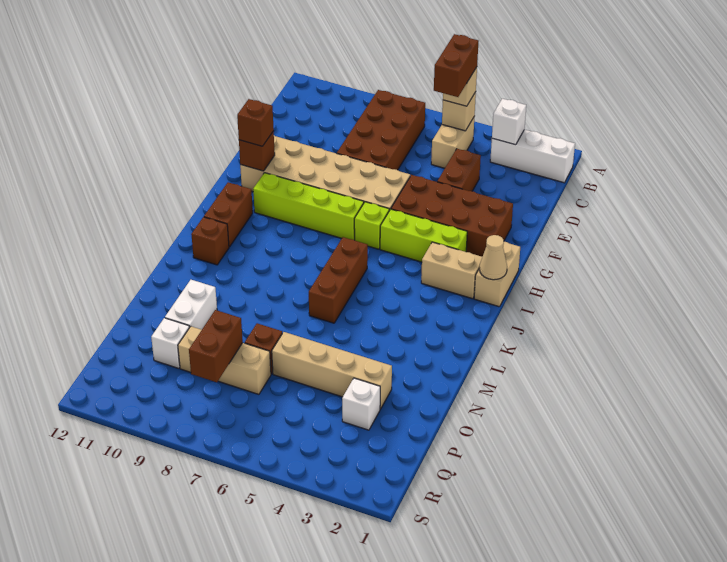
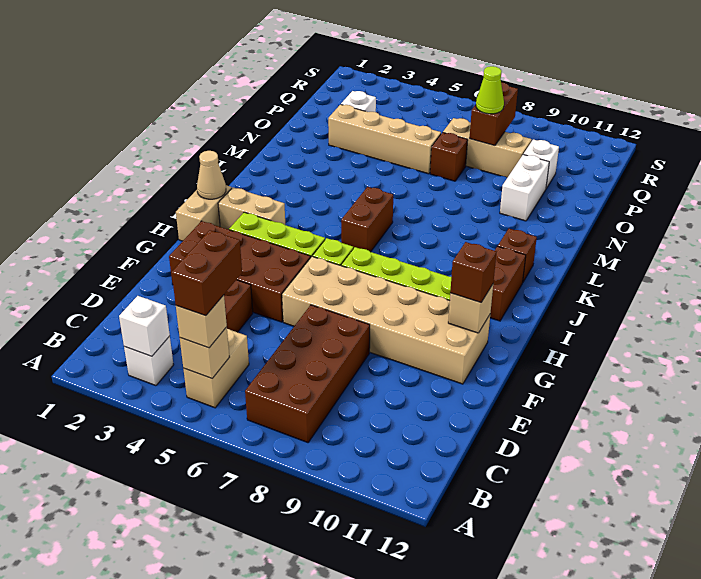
white brick B1:B3 level 1 -> white brick B3 level 1
brown brick G11 level 2 -> tan brick G11 level 2
brown brick J6:L6 level 1 -> brown brick J6:K6 level 1
none -> lime cone P8 level 3

